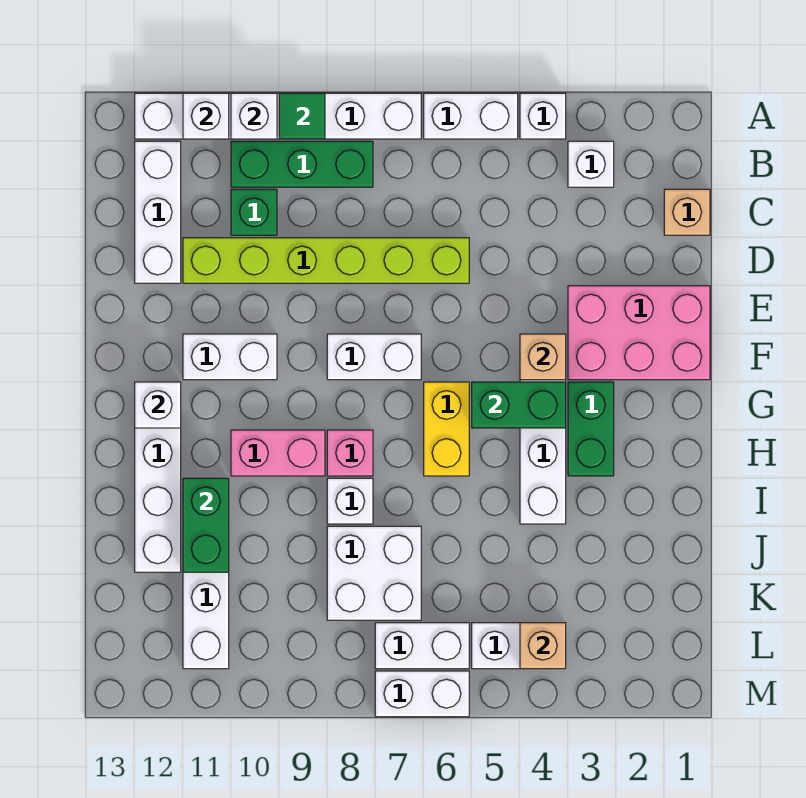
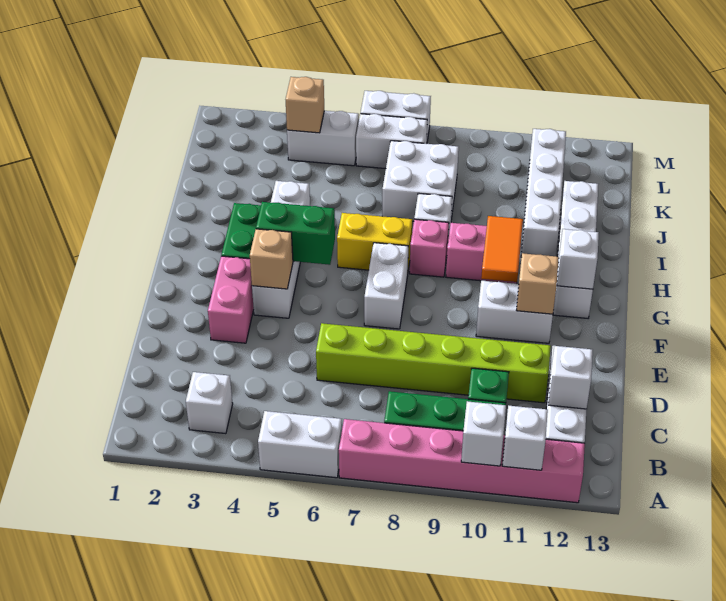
white brick A4 level 1 -> white brick C12 level 2
white brick A7:A12 level 1 -> pink brick A7:A12 level 1
green tile A9 level 2 -> none
tan brick C1 level 1 -> tan brick F11 level 2
pink brick E1:F3 level 1 -> pink brick E3:F3 level 1
white brick F7:F8 level 1 -> white brick F7:G7 level 1
yellow brick G6:H6 level 1 -> yellow brick H6:H7 level 1
none -> orange tile G10:H10 level 2
green brick I11:J11 level 2 -> none

